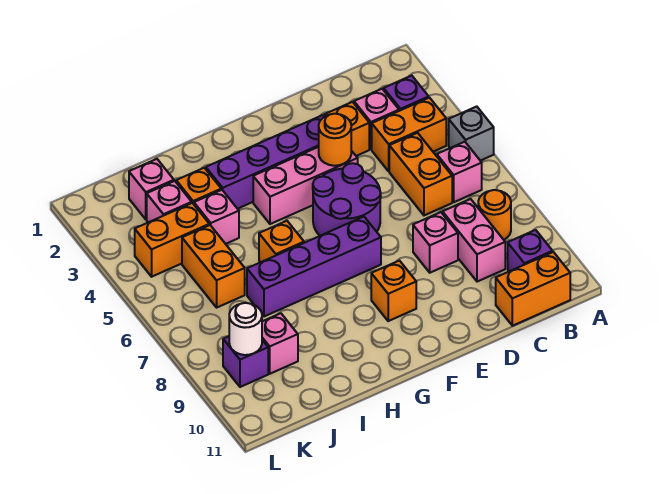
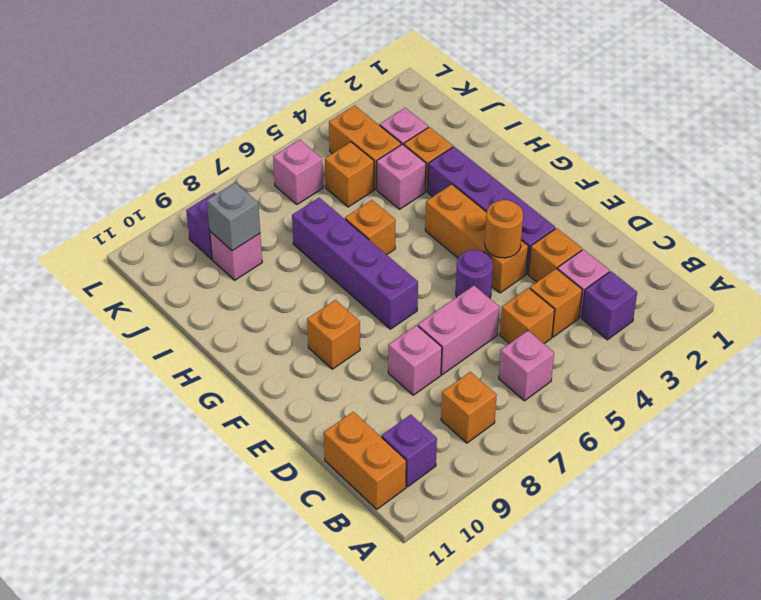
grey brick A5 level 1 -> grey brick J9 level 2
orange brick B4:C4 level 1 -> orange brick C4 level 1
orange round brick B8 level 1 -> orange brick B8 level 1
orange brick C5:C6 level 1 -> orange brick C5 level 1
pink brick C8:C9 level 1 -> pink brick D6:D7 level 1
pink brick E4:G4 level 1 -> orange brick E4:G4 level 1
purple round brick E5:F6 level 1 -> purple round brick E5 level 1
pink brick J2 level 1 -> pink brick K6 level 1
orange brick J5:J6 level 1 -> orange brick J5 level 1
white round brick K9 level 2 -> none

